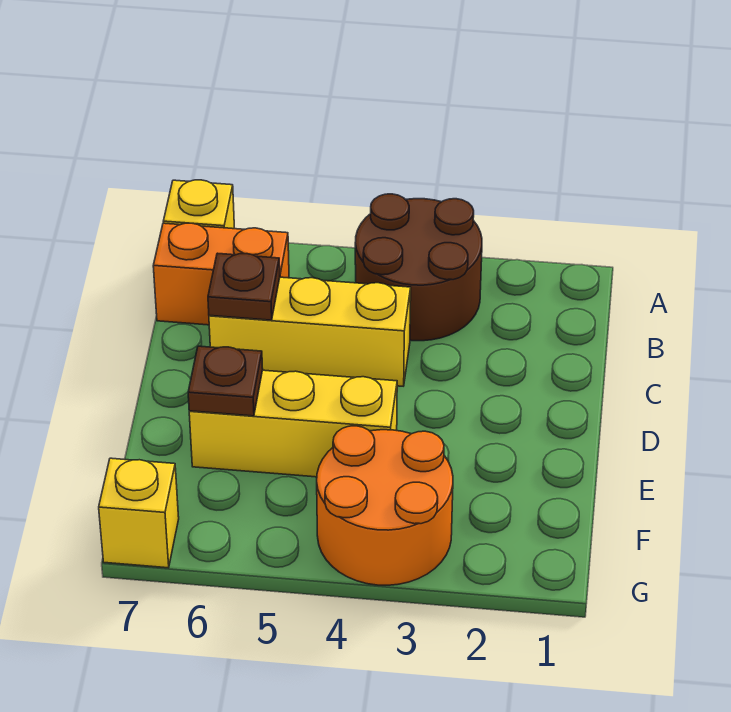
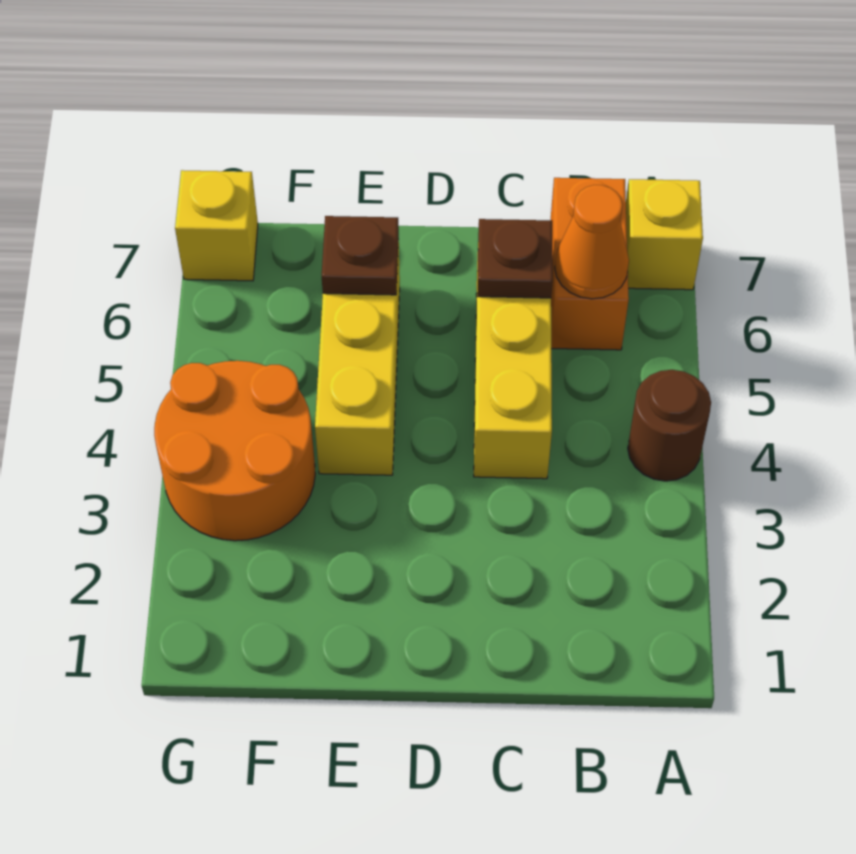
brown round brick A3:B4 level 1 -> brown round brick A4 level 1
none -> orange cone B6 level 2

